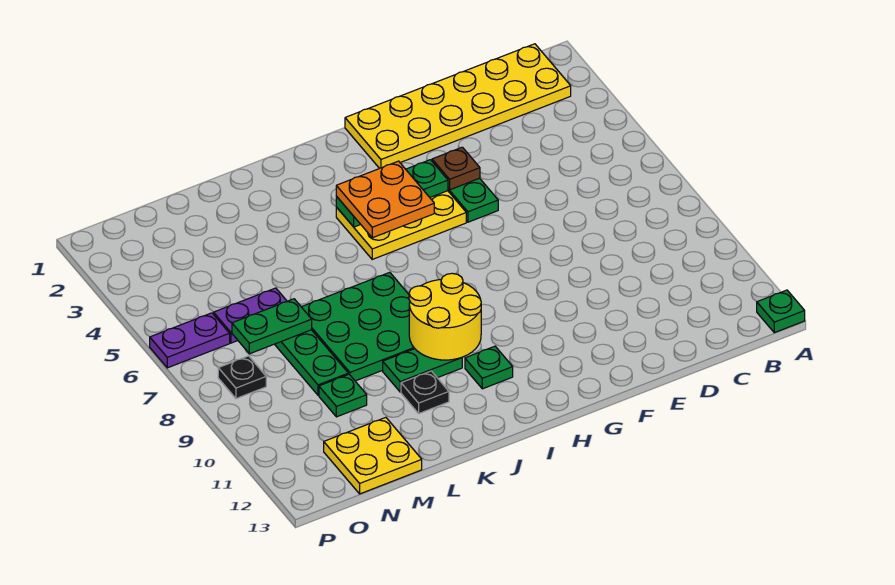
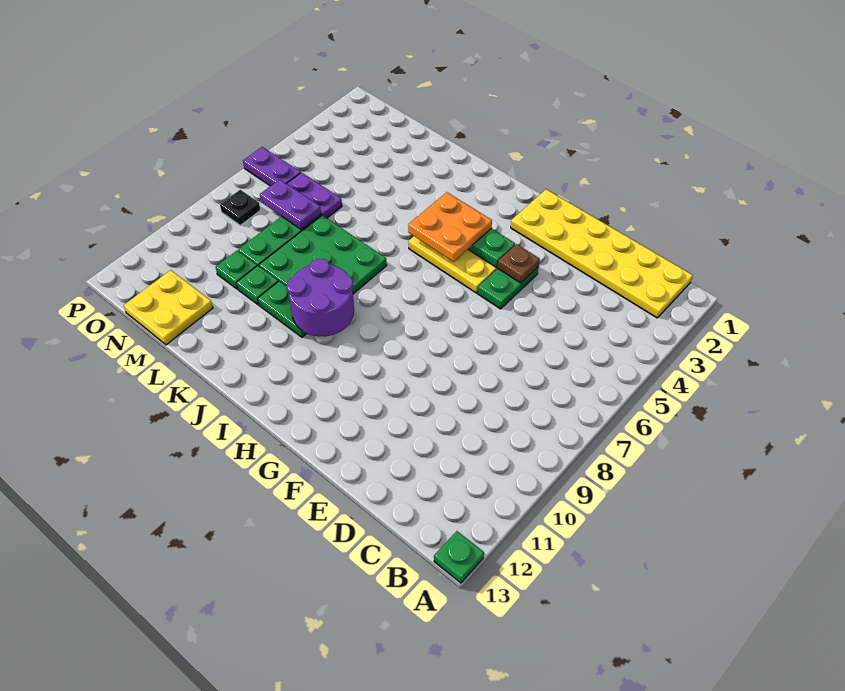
yellow round brick I9:J10 level 2 -> purple round brick I9:J10 level 2
green plate I11 level 1 -> green plate L10 level 1
black plate K11 level 1 -> none
green plate M7:N7 level 2 -> purple plate M7:N7 level 2

